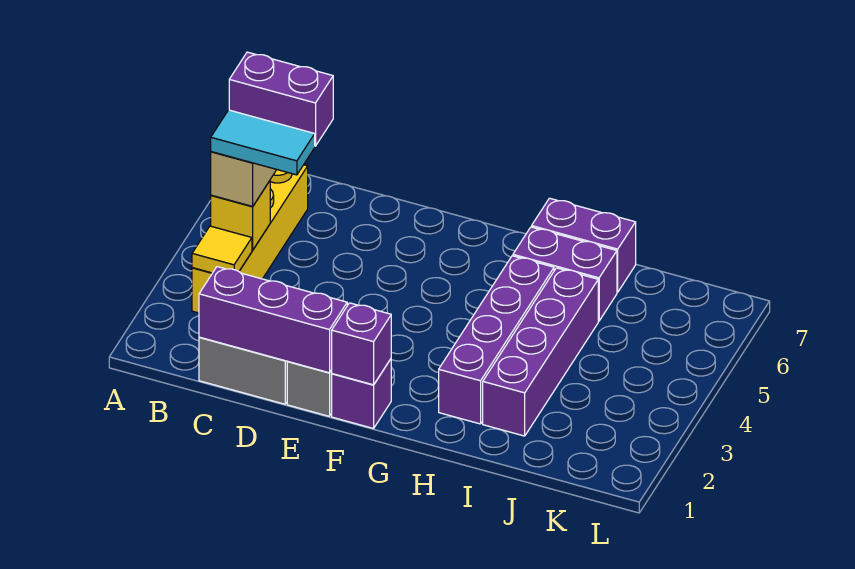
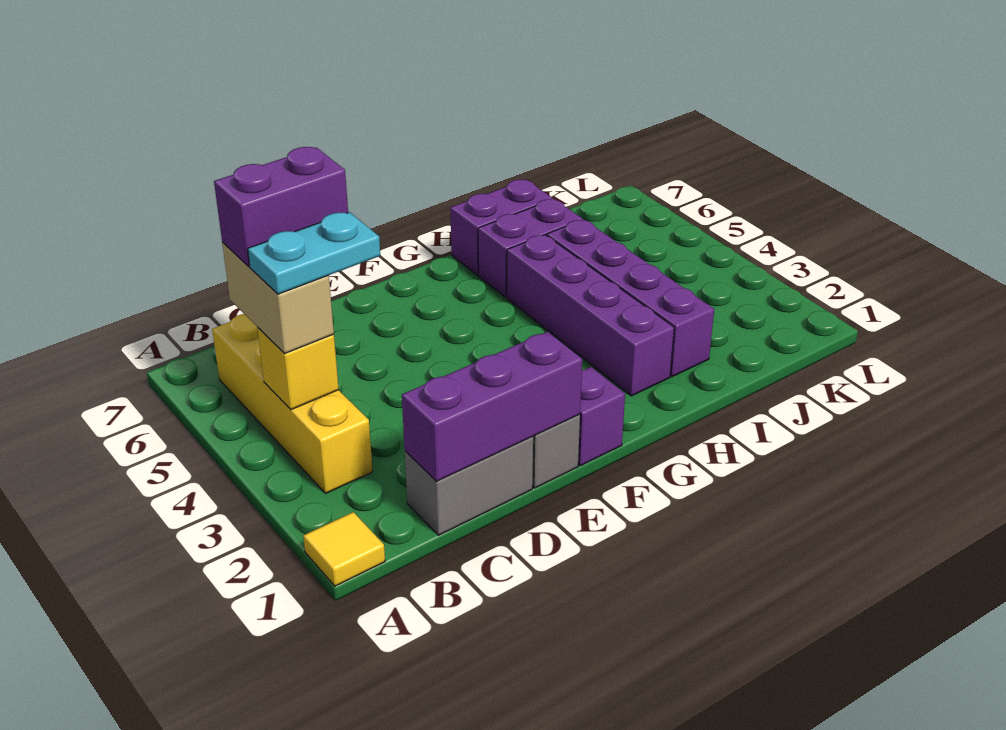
yellow tile B3 level 2 -> yellow tile A1 level 1
cyan tile B4:C4 level 4 -> cyan plate B4:C4 level 4
purple brick F1 level 2 -> none

